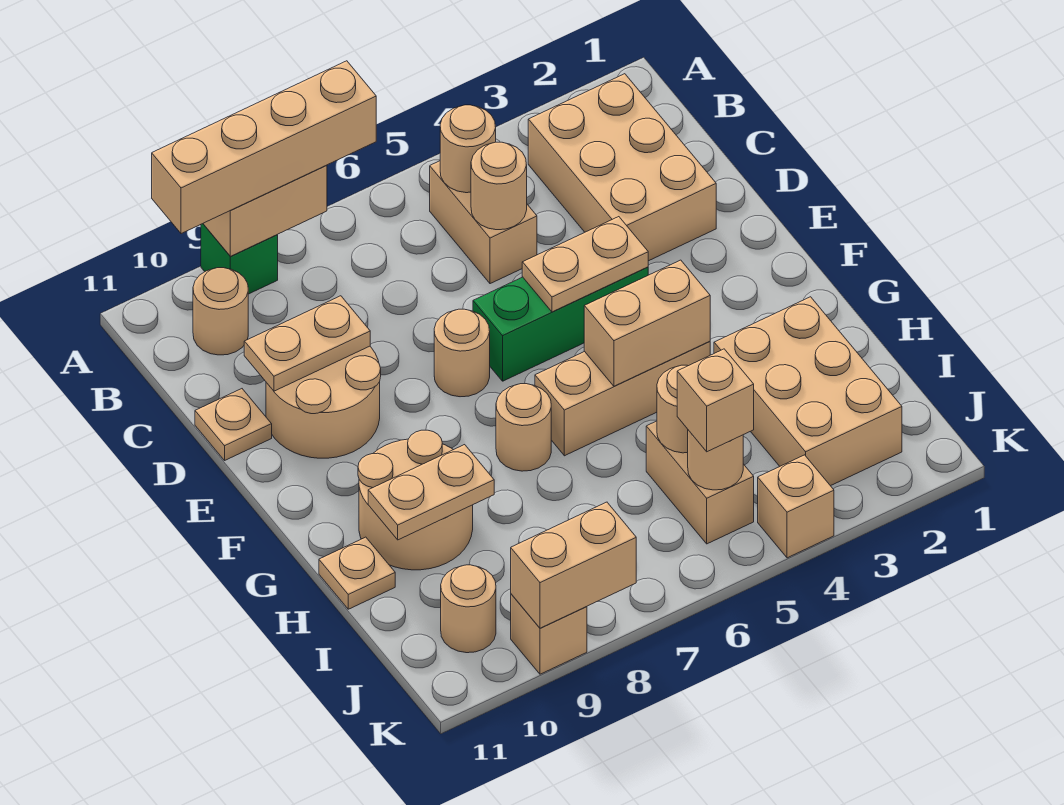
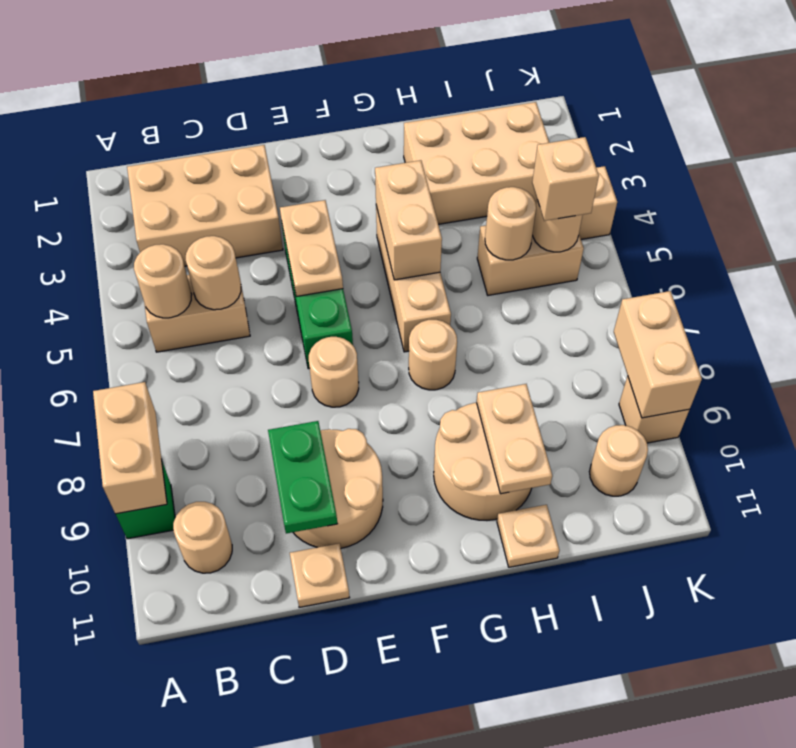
tan brick A7:A10 level 3 -> none
tan plate D9:D10 level 2 -> green plate D9:D10 level 2

